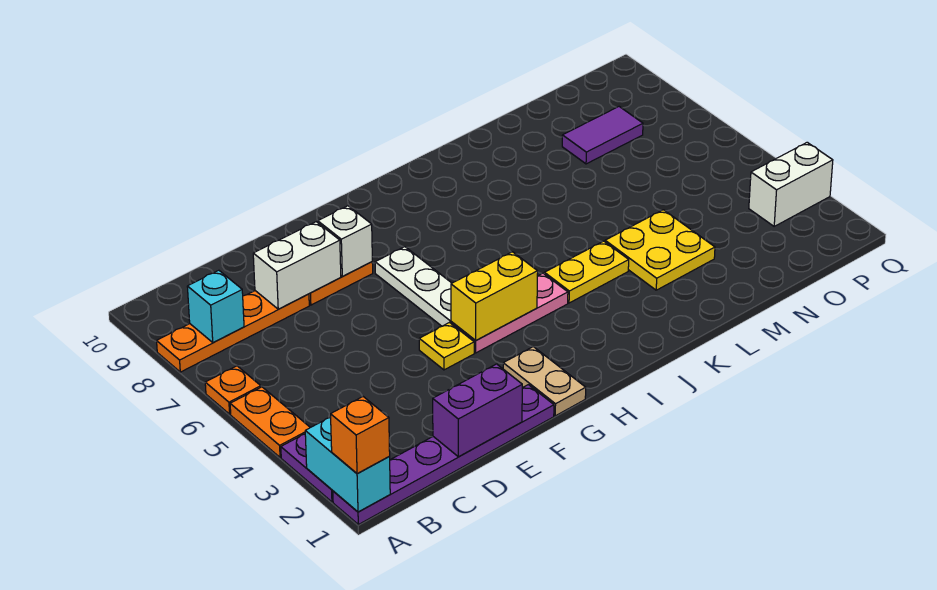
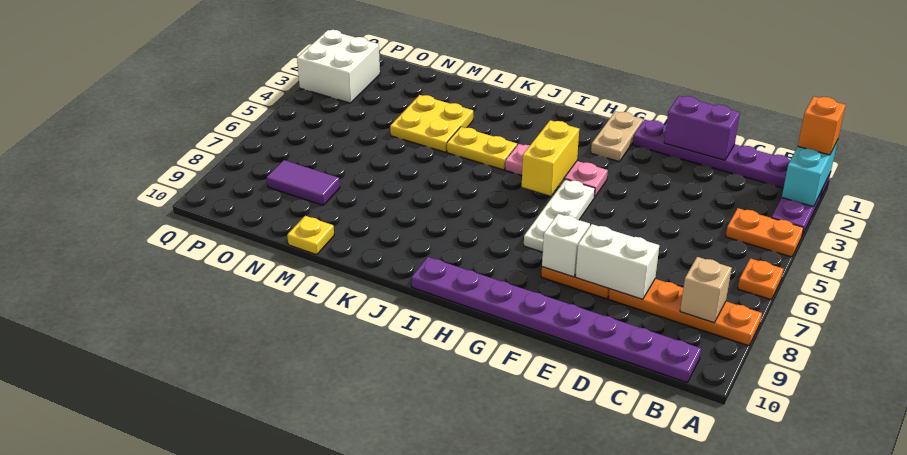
orange plate A4:A5 level 1 -> orange plate A4:B4 level 1
cyan brick B8 level 2 -> tan brick B8 level 2
none -> purple plate B10:I10 level 1
yellow plate F4 level 1 -> yellow plate M10 level 1
yellow brick G4:H4 level 2 -> yellow brick H4:H5 level 2
white brick P3:Q3 level 1 -> white brick P2:Q3 level 1

